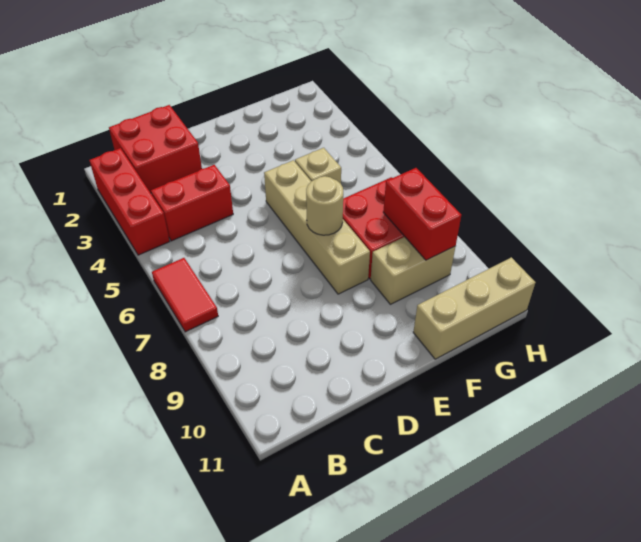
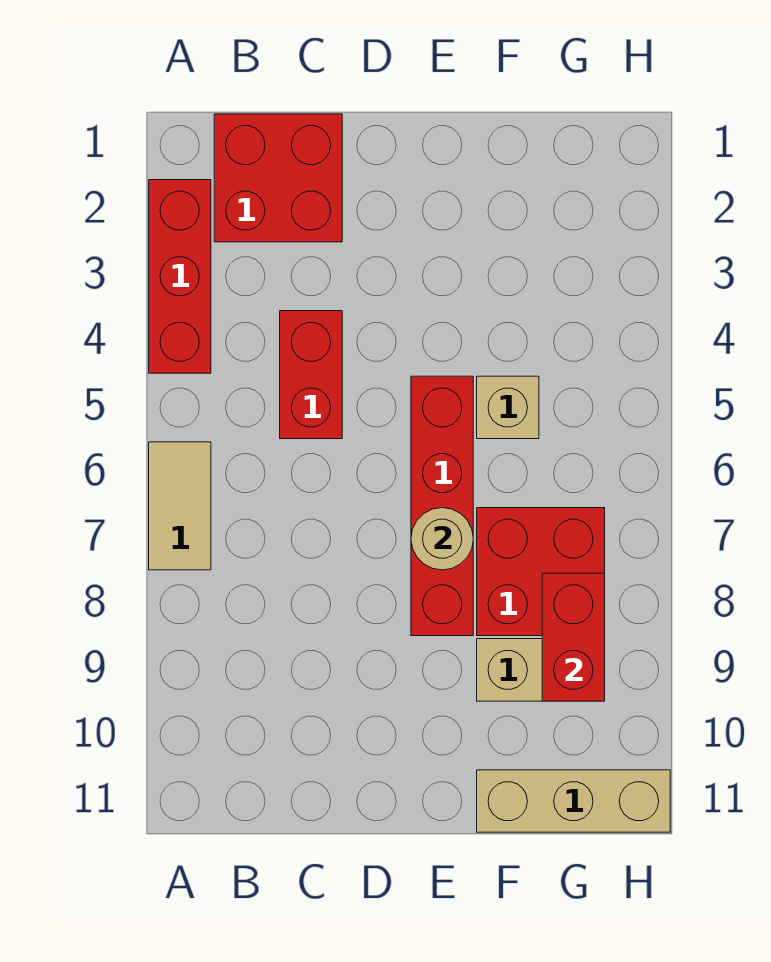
red tile A6:A7 level 1 -> tan tile A6:A7 level 1
red brick B4:C4 level 1 -> red brick C4:C5 level 1
tan brick E5:E8 level 1 -> red brick E5:E8 level 1

